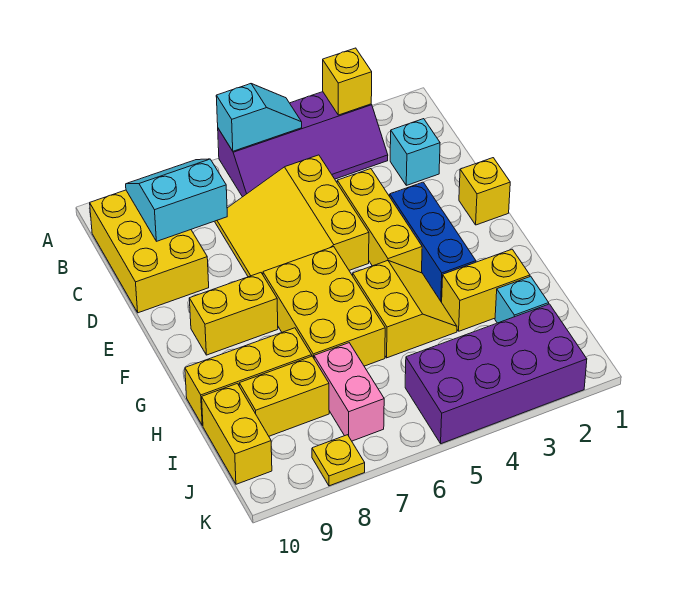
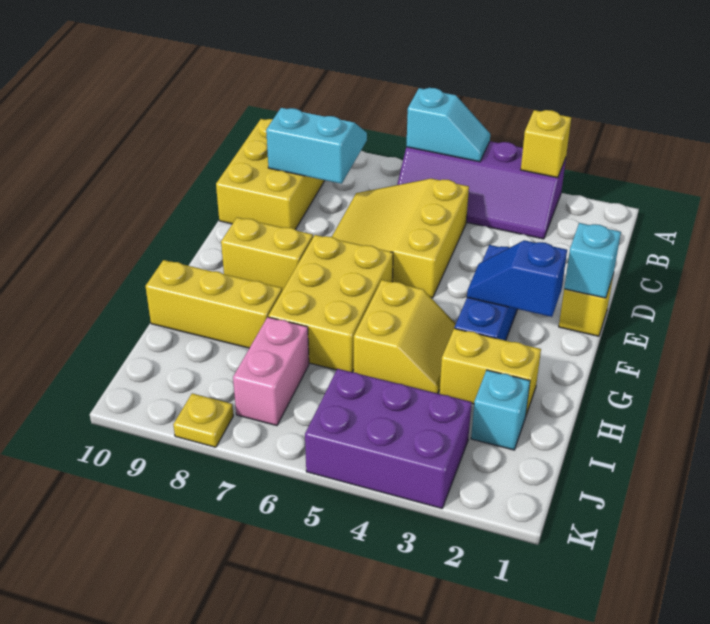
cyan brick C2 level 1 -> cyan brick E1 level 2
yellow brick D4:F4 level 1 -> none
none -> blue slope F2:F3 level 2 top 2
yellow brick I8:I9 level 1 -> none
yellow brick I10:J10 level 1 -> none
purple brick J2:K5 level 1 -> purple brick J3:K5 level 1

